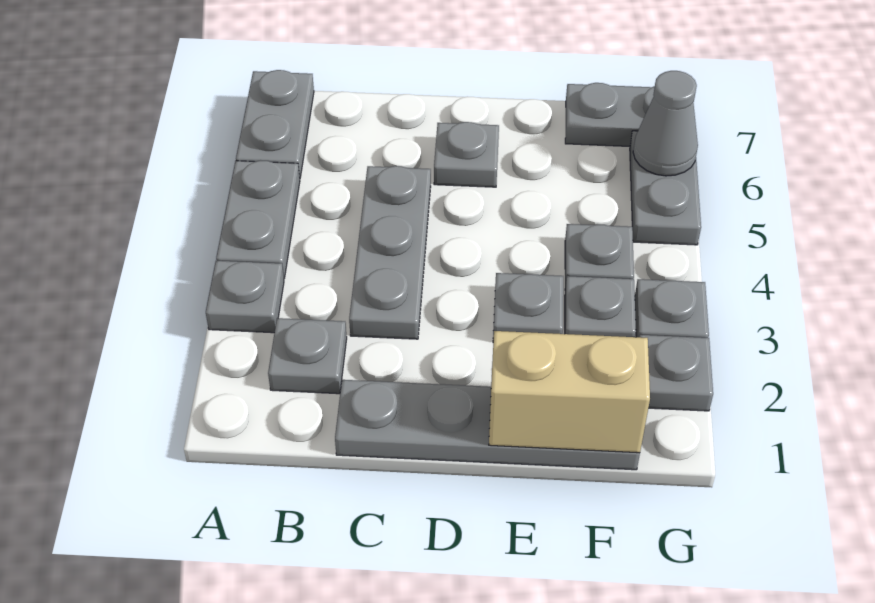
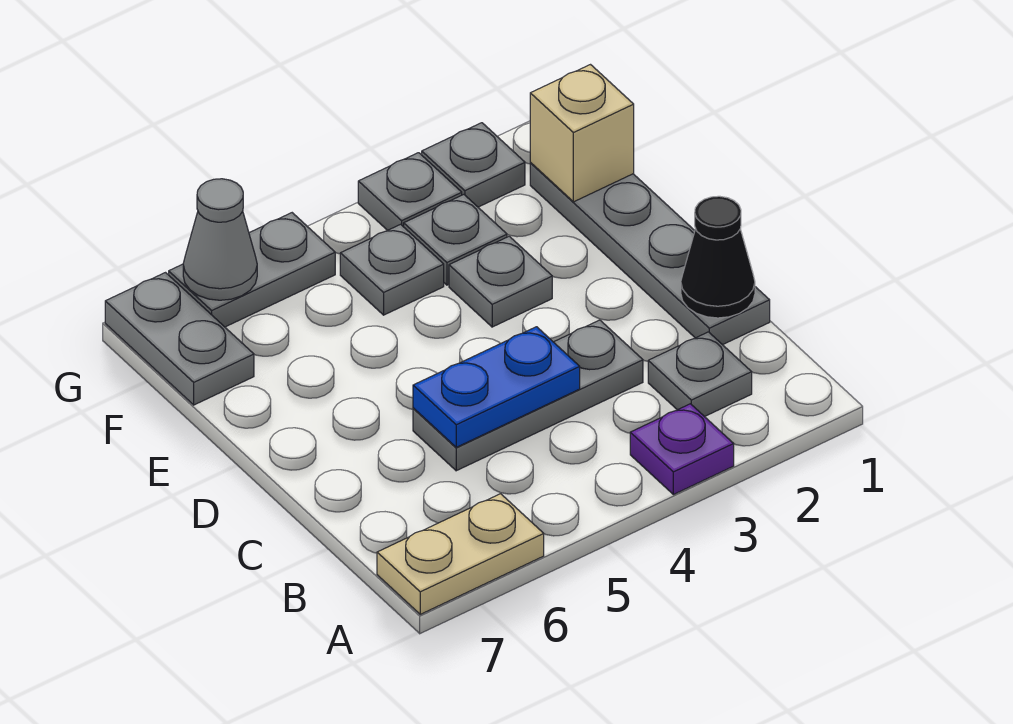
grey plate A3 level 1 -> purple plate A3 level 1
grey plate A4:A5 level 1 -> none
grey plate A6:A7 level 1 -> tan plate A6:A7 level 1
none -> black cone C1 level 2
none -> blue plate C4:C5 level 2
grey plate D6 level 1 -> none
tan brick E1:F1 level 2 -> tan brick F1 level 2

